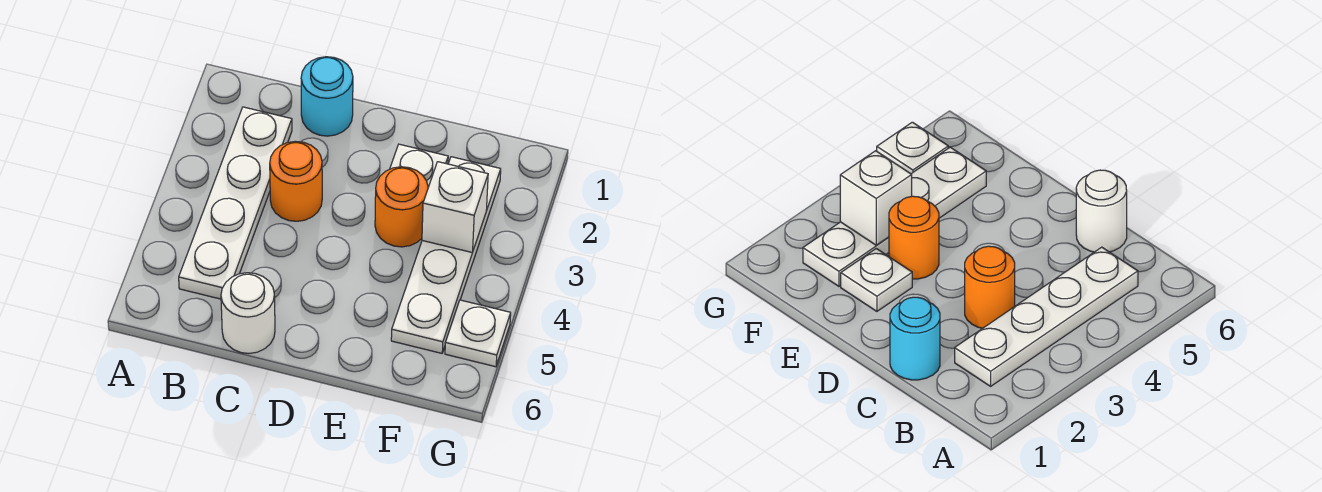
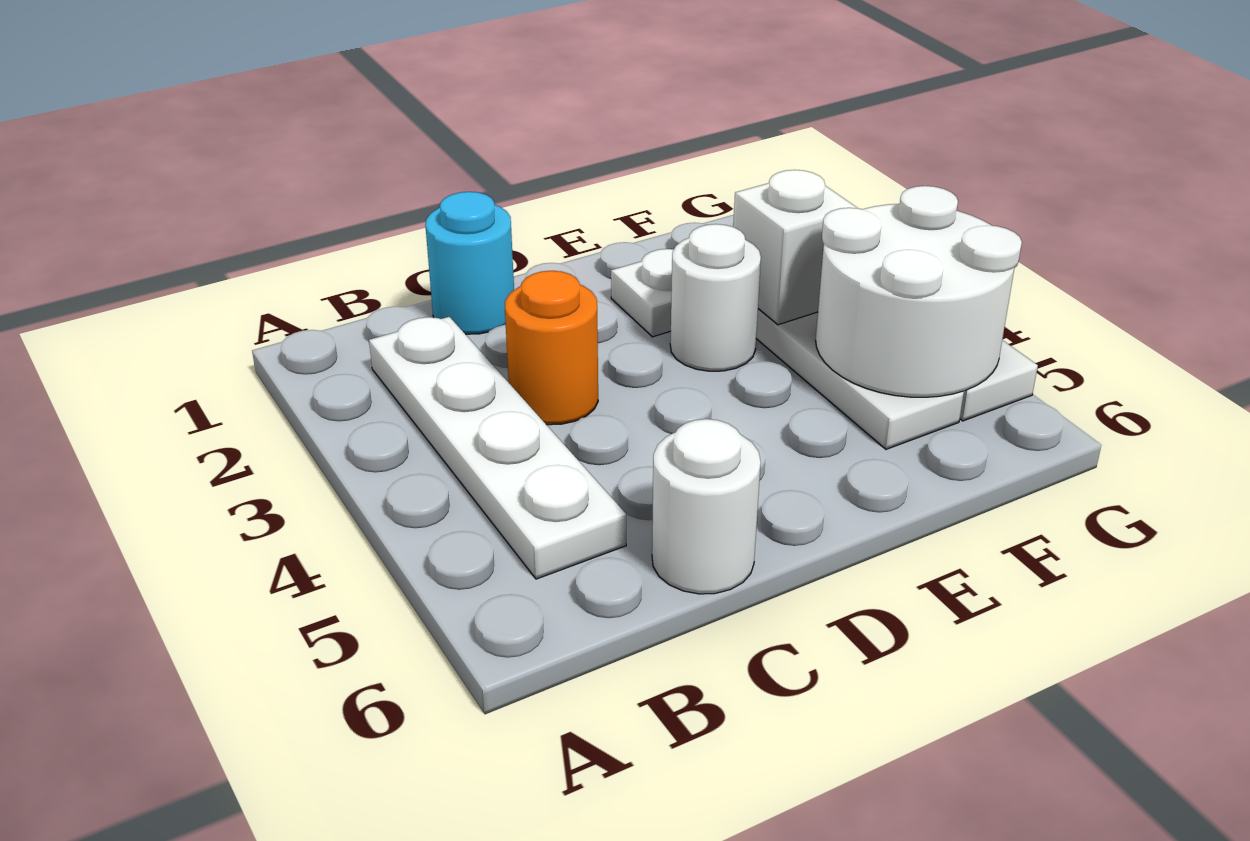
orange round brick E3 level 1 -> white round brick E3 level 1
none -> white round brick F4:G5 level 2

